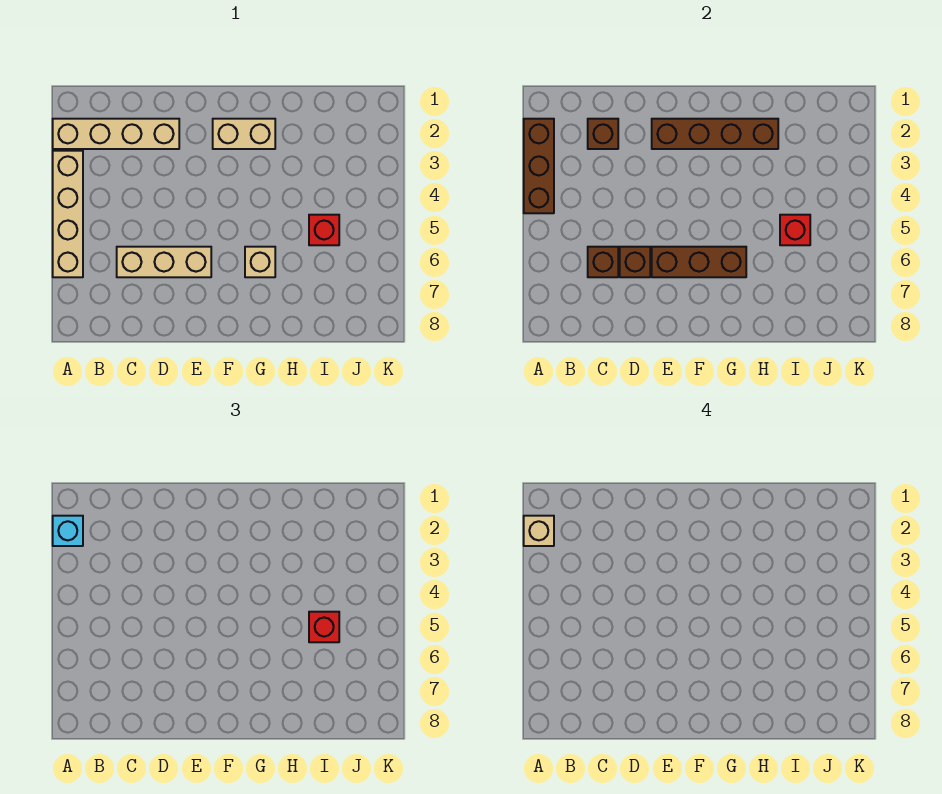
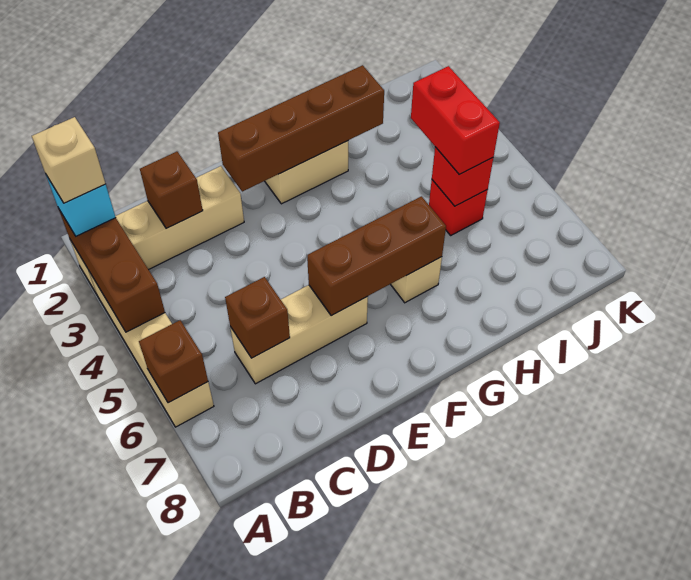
brown brick D6 level 2 -> brown brick A6 level 2
red brick I5 level 3 -> red brick I4:I5 level 3

